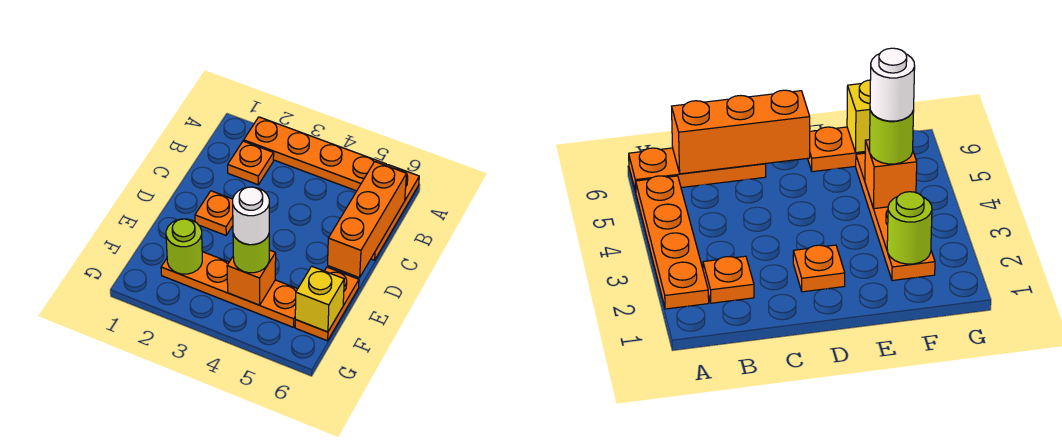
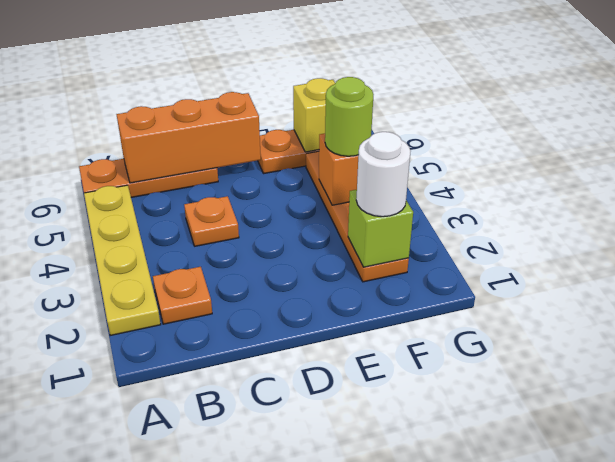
orange plate A2:A5 level 1 -> yellow plate A2:A5 level 1
orange plate D2 level 1 -> orange plate C4 level 1
lime round brick F2 level 2 -> lime brick F2 level 2
white round brick F4 level 4 -> white round brick F2 level 3

